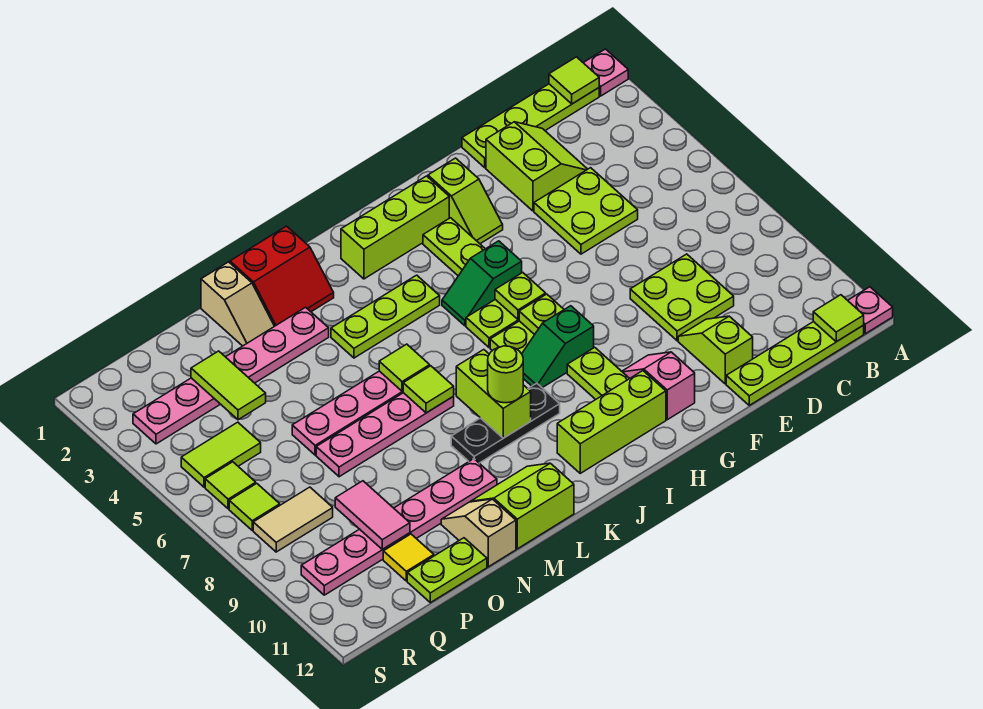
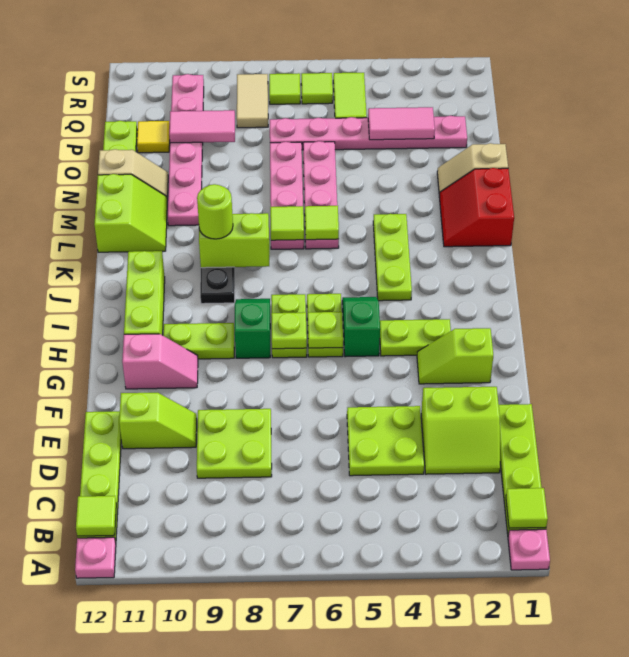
lime brick H2:J2 level 1 -> none
pink plate M3:R3 level 1 -> pink plate P2:P7 level 1
lime tile P3:P4 level 2 -> pink tile P3:P4 level 2

